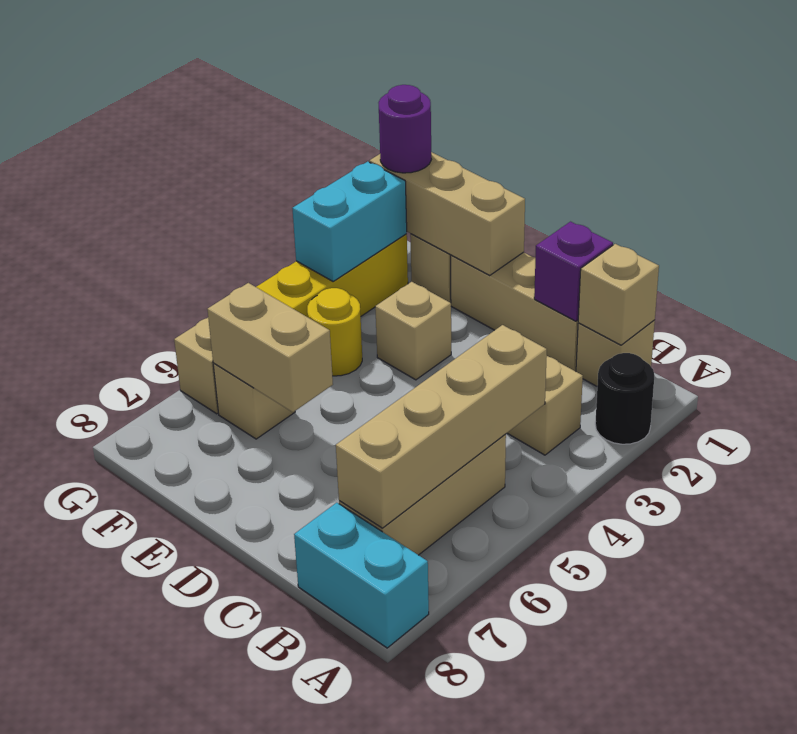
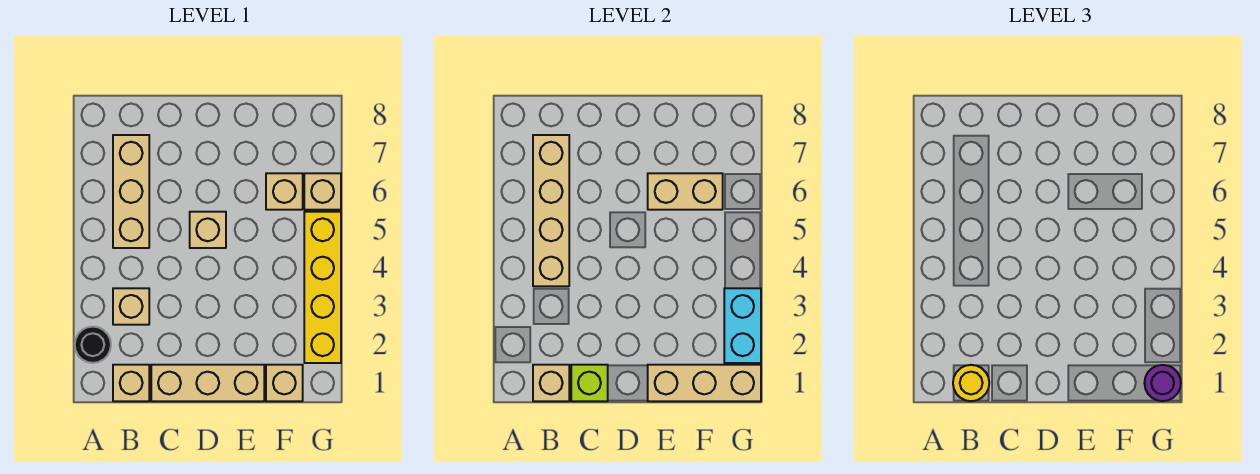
cyan brick A8:B8 level 1 -> none
purple brick C1 level 2 -> lime brick C1 level 2
tan brick E3 level 1 -> tan brick D5 level 1
yellow round brick F4 level 1 -> yellow round brick B1 level 3

